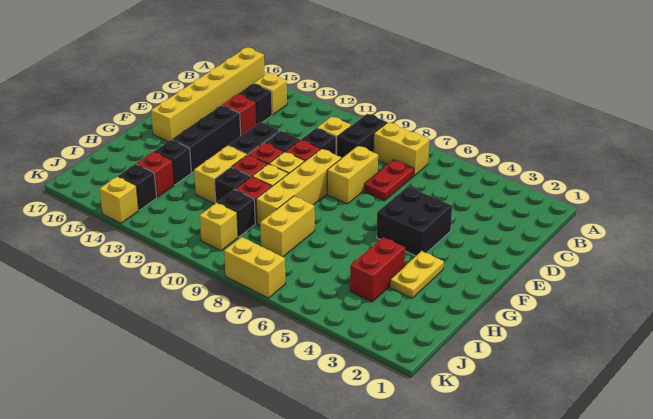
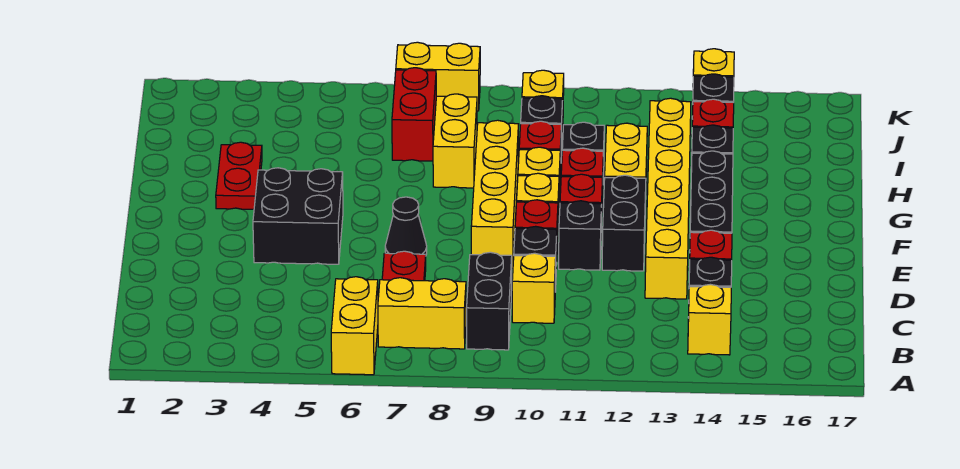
yellow brick A16:F16 level 1 -> yellow brick D13:I13 level 1
yellow brick D8:E8 level 1 -> yellow brick A6:B6 level 1
none -> black cone E7 level 1
yellow plate G3:H3 level 1 -> red plate G3:H3 level 1
red brick H4:I4 level 1 -> red brick I7:J7 level 1

